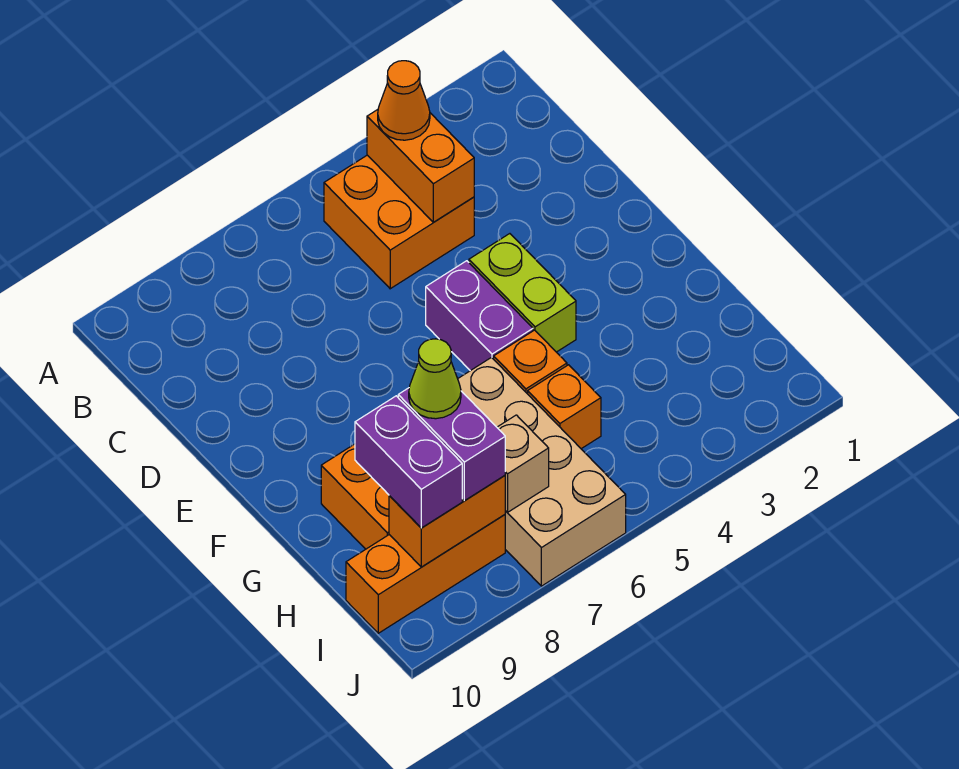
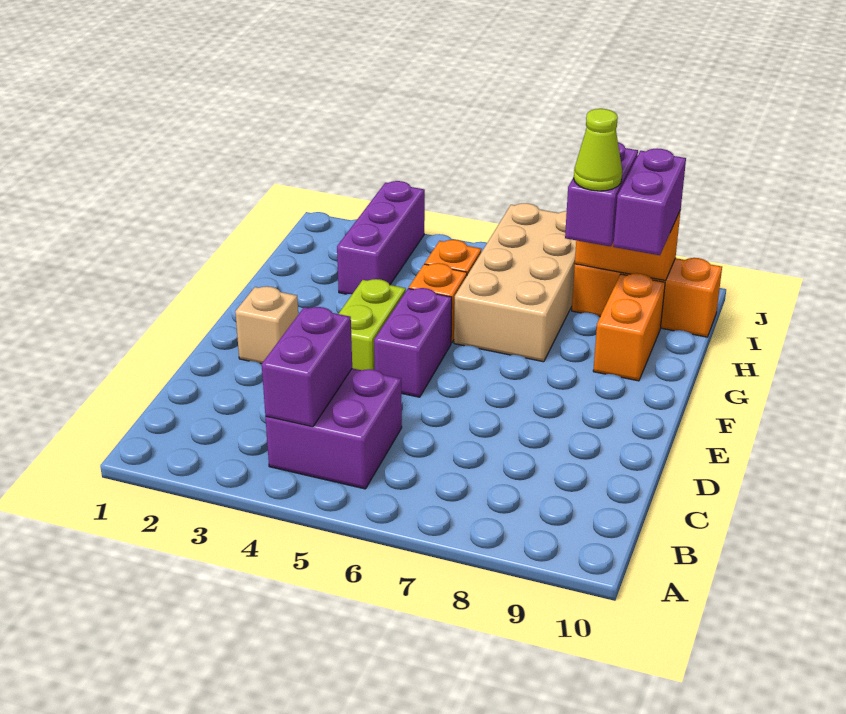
orange brick B4:C5 level 1 -> purple brick B4:C5 level 1
orange brick B4:C4 level 2 -> purple brick B4:C4 level 2
orange cone B4 level 3 -> none
none -> purple brick H3:J3 level 1
tan brick I7 level 2 -> tan brick E2 level 1

